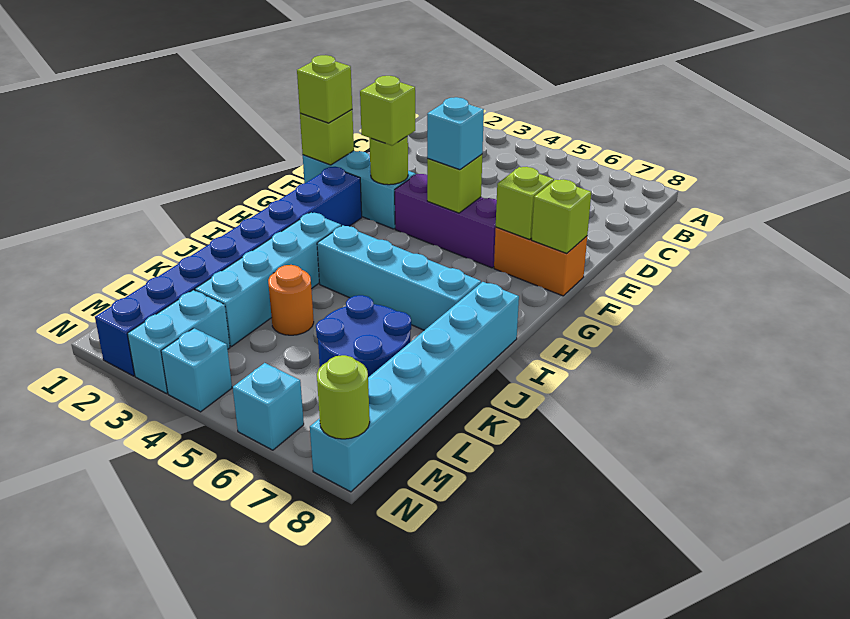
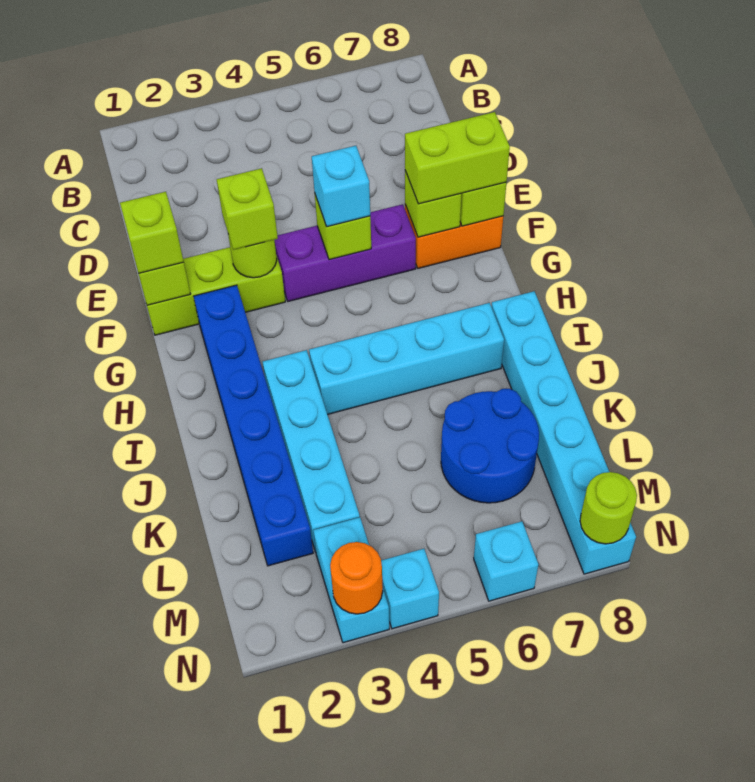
cyan brick F1:F3 level 1 -> lime brick F1:F3 level 1
none -> lime brick F7:F8 level 3
blue brick G2:N2 level 1 -> blue brick G2:L2 level 1
orange round brick K4 level 1 -> orange round brick N3 level 2

